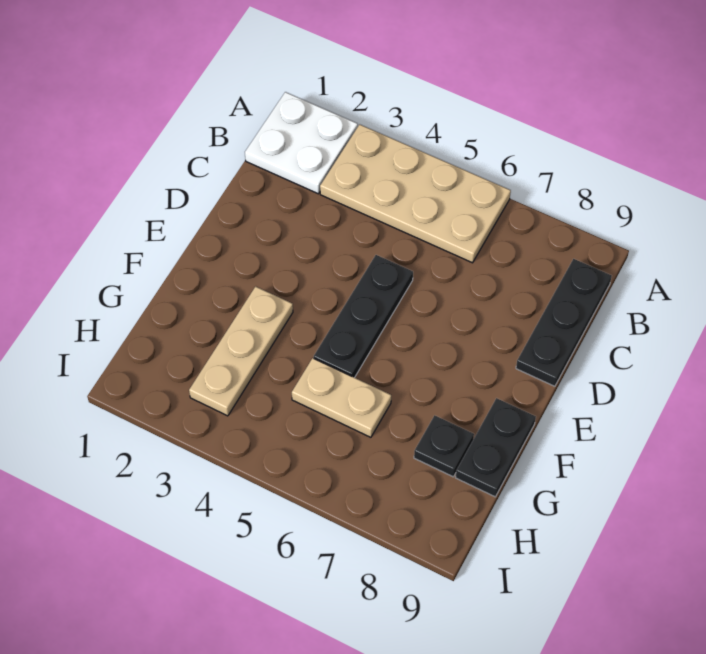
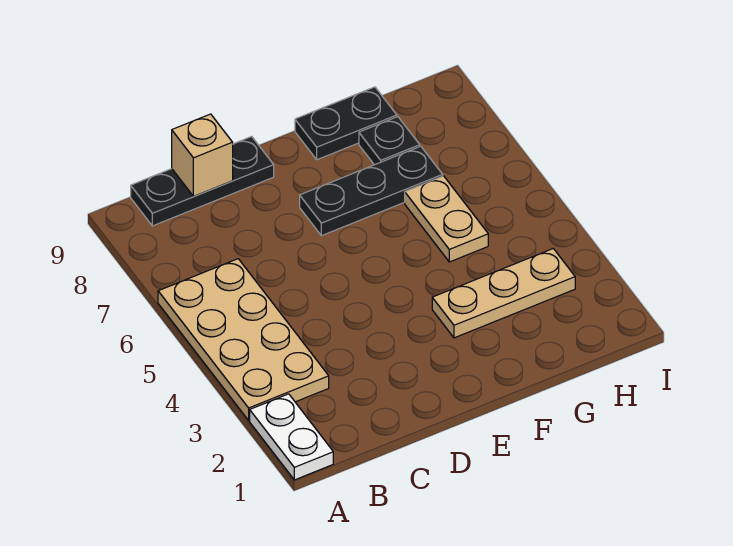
white plate A1:B2 level 1 -> white plate A1:A2 level 1
none -> tan brick C9 level 2
black plate D5:F5 level 1 -> black plate E7:G7 level 1

